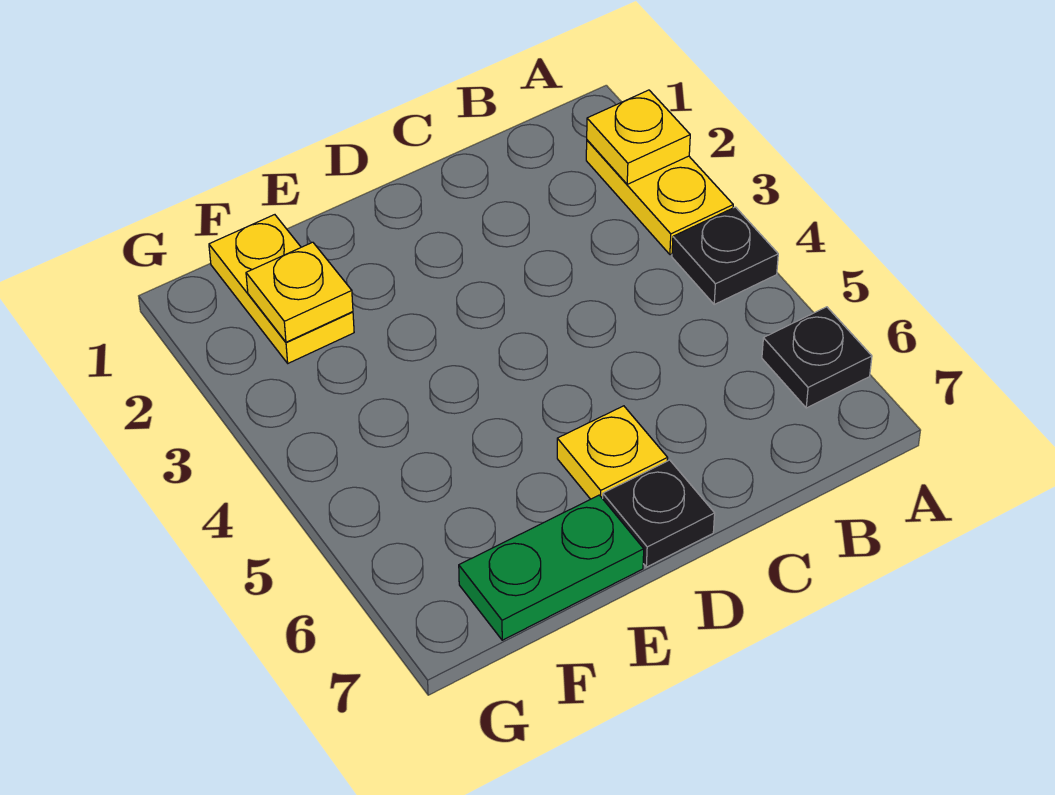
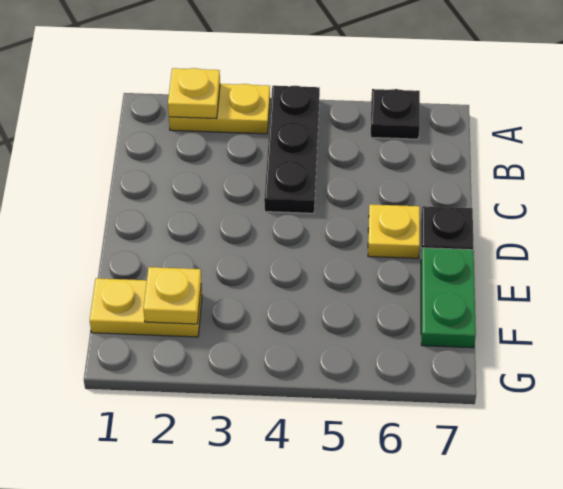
black plate A4 level 1 -> black plate A4:C4 level 1

